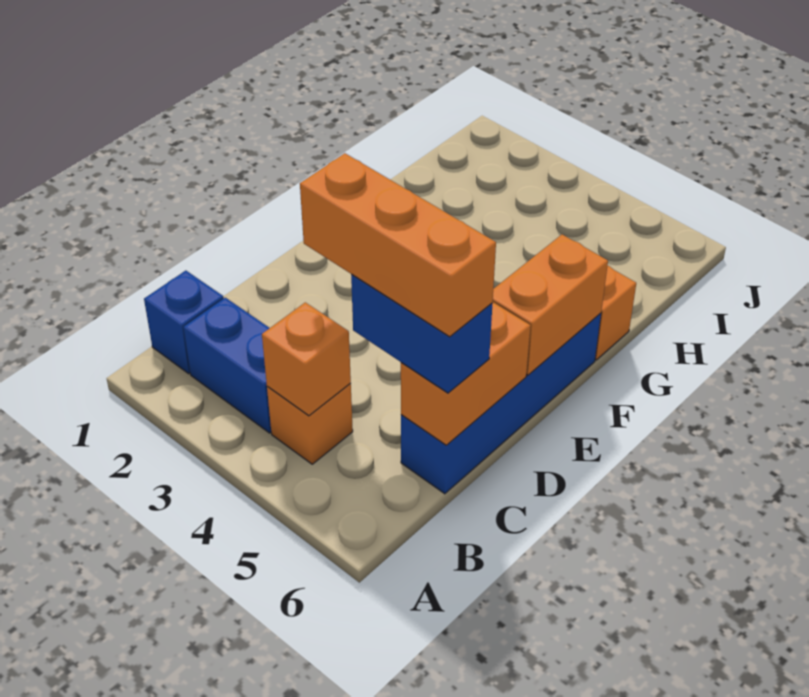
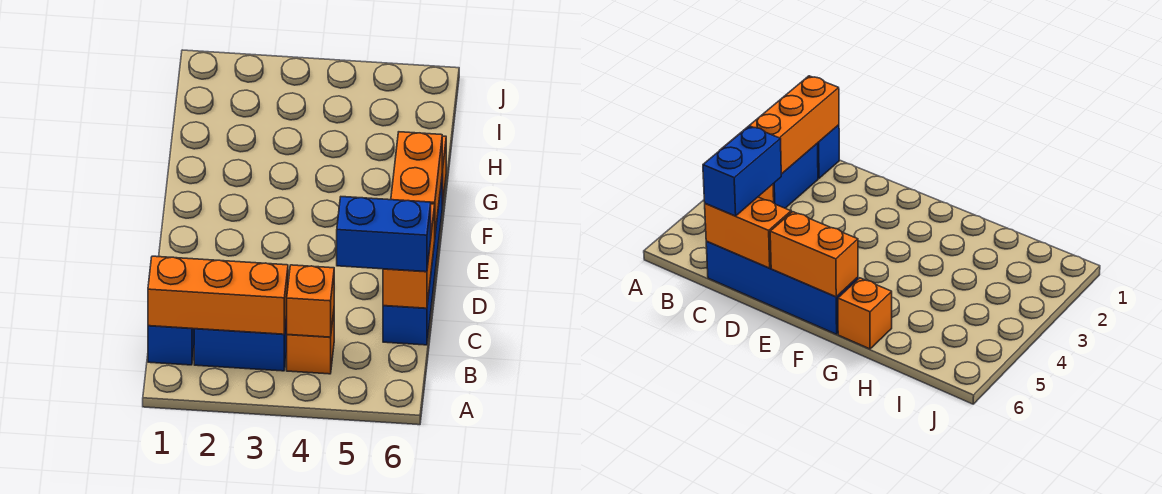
orange brick C4:C6 level 4 -> orange brick B1:B3 level 2

